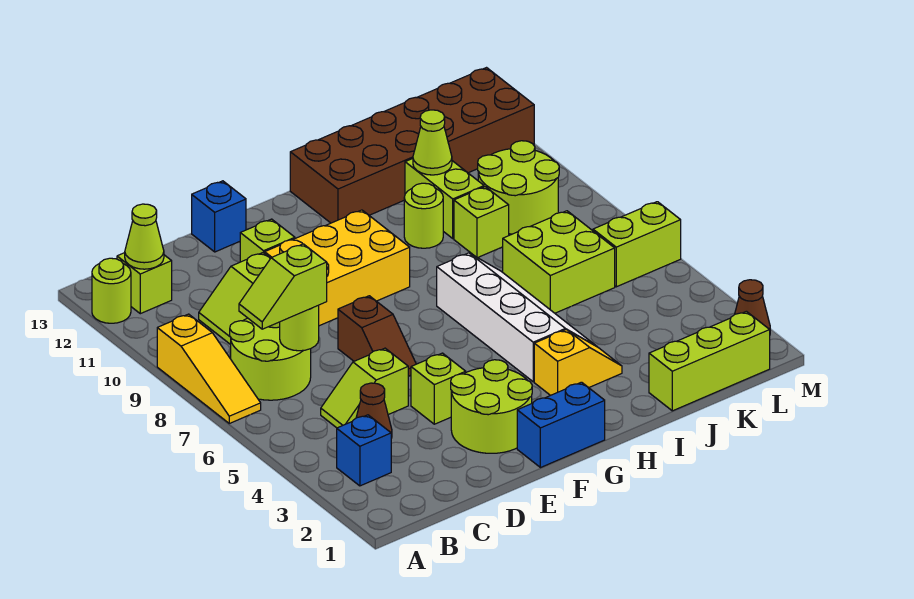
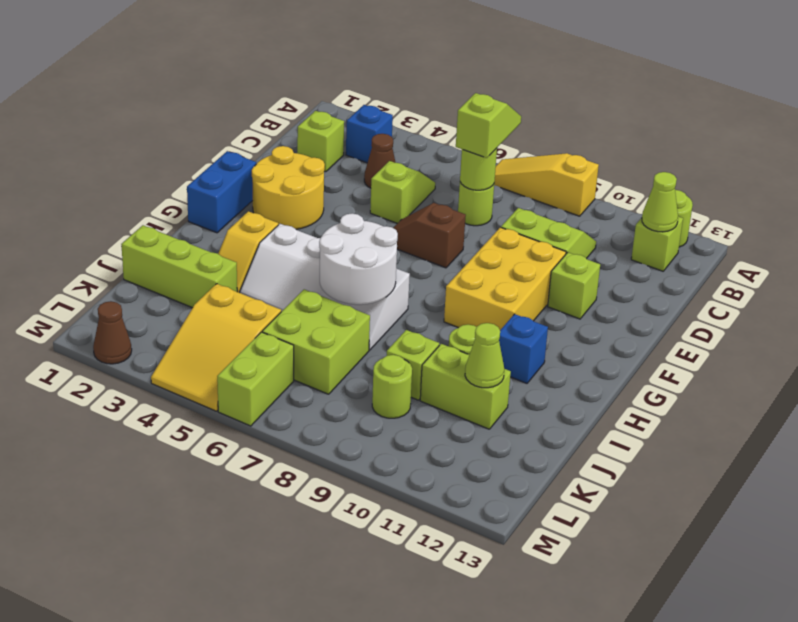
lime round brick B7:C8 level 1 -> lime round brick C7 level 1
lime round brick E2:F3 level 1 -> yellow round brick E2:F3 level 1
lime brick E4 level 1 -> lime brick C2 level 1
blue brick E13 level 1 -> blue brick H11 level 1
none -> white round brick H6:I7 level 2
brown brick H12:M13 level 1 -> none
lime brick J1:L1 level 1 -> lime brick J1:J3 level 1
none -> yellow slope K4:M5 level 1 top K
lime round brick K9:L10 level 1 -> lime round brick K9 level 1

